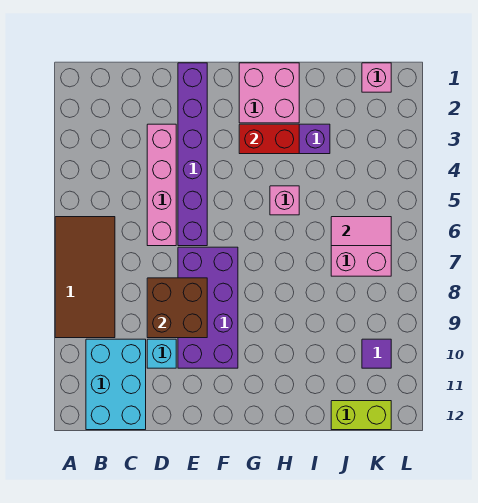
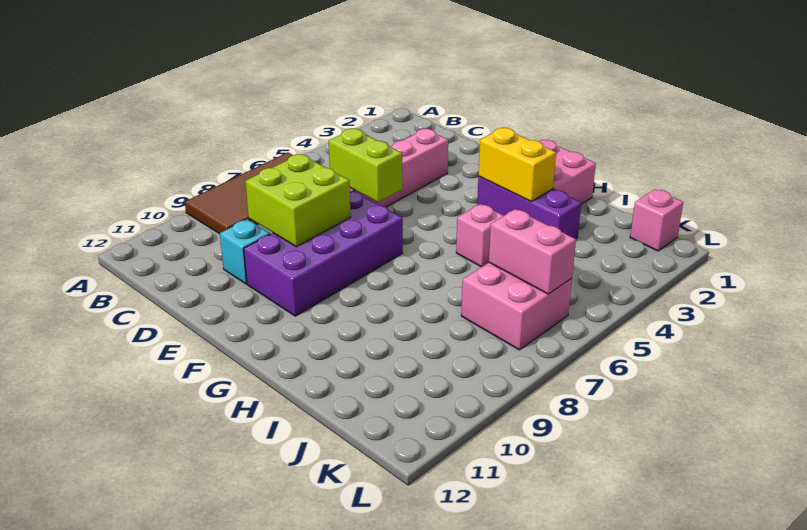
cyan brick B10:C12 level 1 -> none
brown brick D8:E9 level 2 -> lime brick D8:E9 level 2
purple brick E1:E6 level 1 -> none
red brick G3:H3 level 2 -> yellow brick G3:H3 level 2
pink tile J6:K6 level 2 -> pink brick J6:K6 level 2
lime brick J12:K12 level 1 -> lime brick D6:E6 level 2
purple tile K10 level 1 -> none

